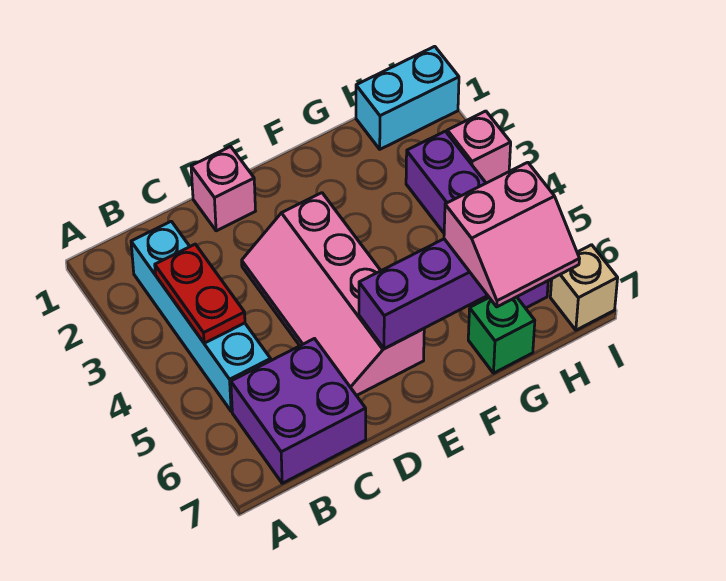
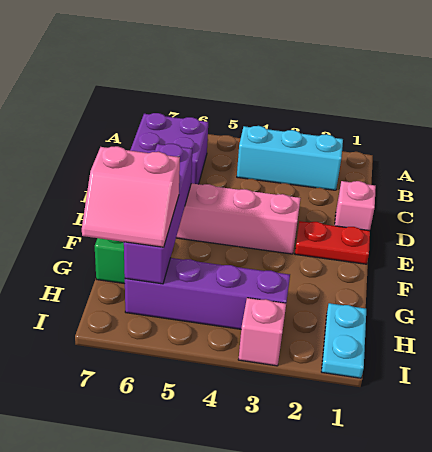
cyan brick B2:B5 level 1 -> cyan brick B2:B4 level 1
red plate B3:B4 level 2 -> red plate E1:E2 level 1
pink slope G6:H7 level 3 top 6 -> pink slope G6:H7 level 3 top G
cyan brick H1:I1 level 1 -> cyan plate H1:I1 level 1
tan brick I7 level 1 -> none

